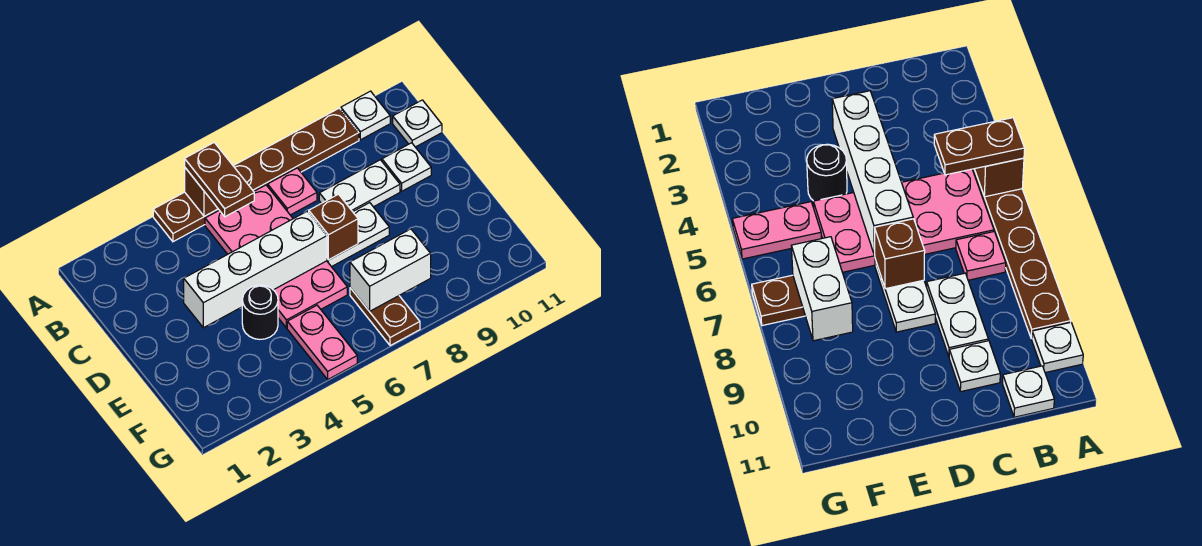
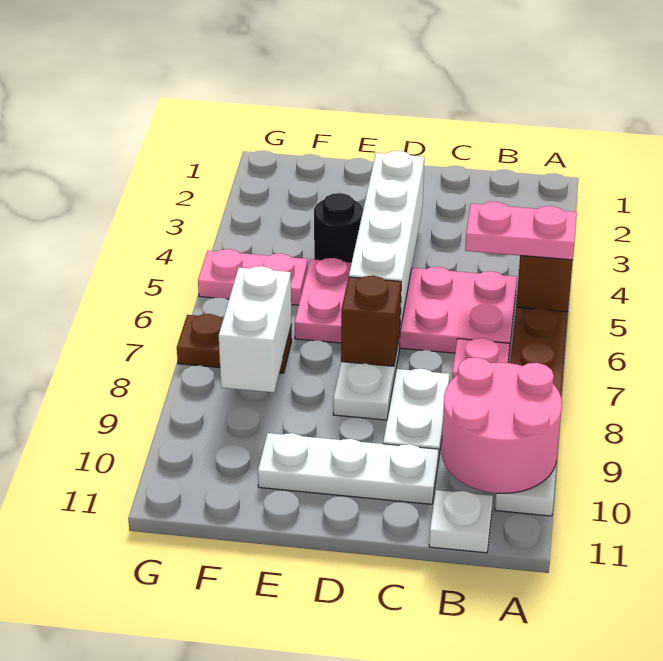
brown plate A5:B5 level 3 -> pink plate A5:B5 level 3
none -> pink round brick A9:B10 level 2
white plate C10 level 1 -> white plate C10:E10 level 1

